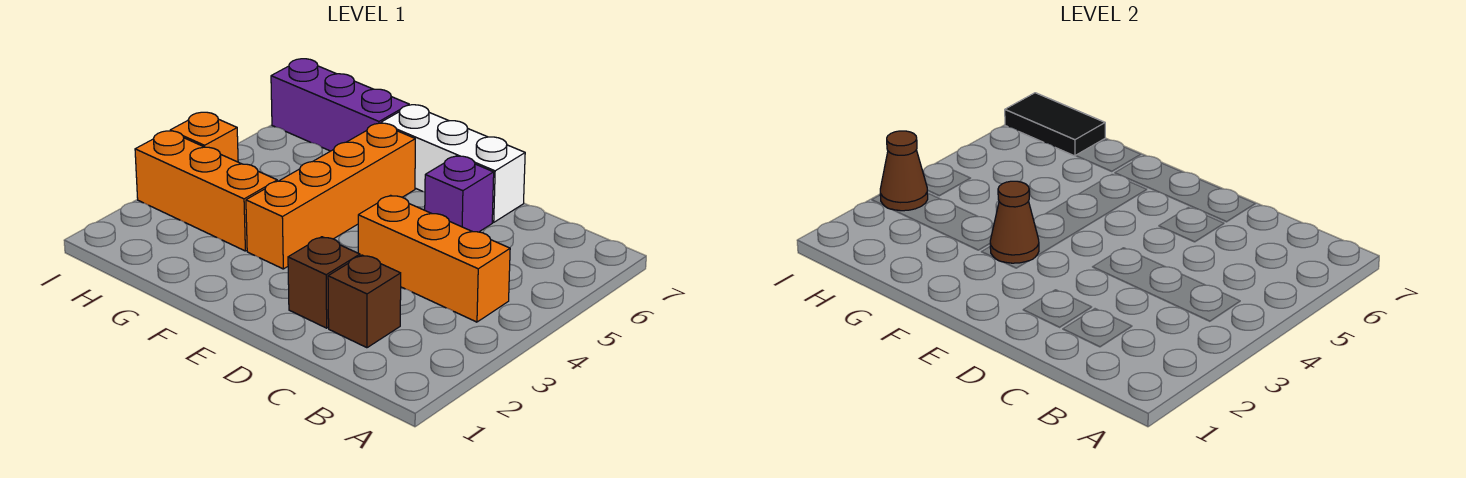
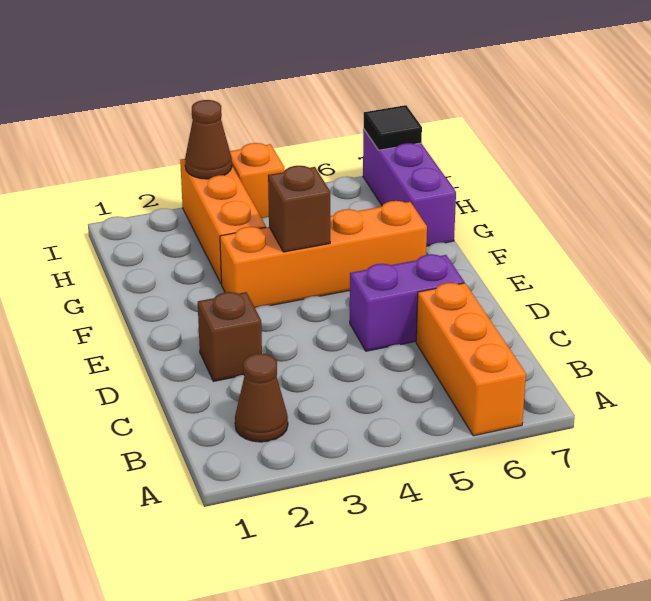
orange brick B4:D4 level 1 -> orange brick A6:C6 level 1
brown brick C2 level 1 -> brown brick F4 level 2
purple brick D6 level 1 -> purple brick D5:D6 level 1
white brick D7:F7 level 1 -> none
brown cone F3 level 2 -> brown cone B2 level 1
black tile H7:I7 level 2 -> black tile I7 level 2

